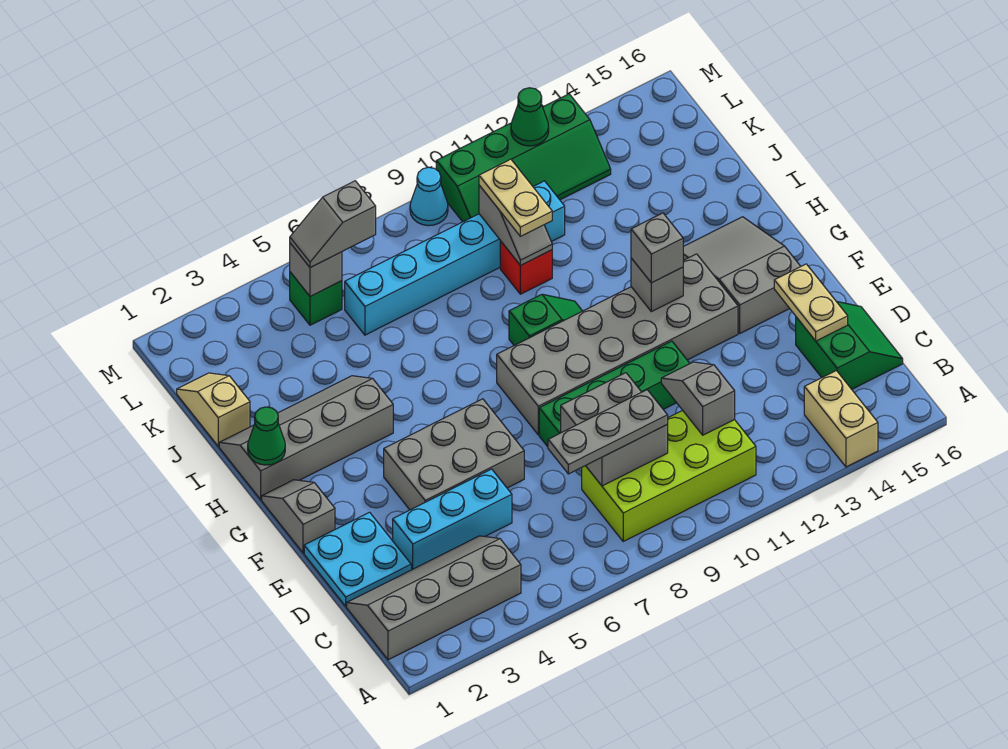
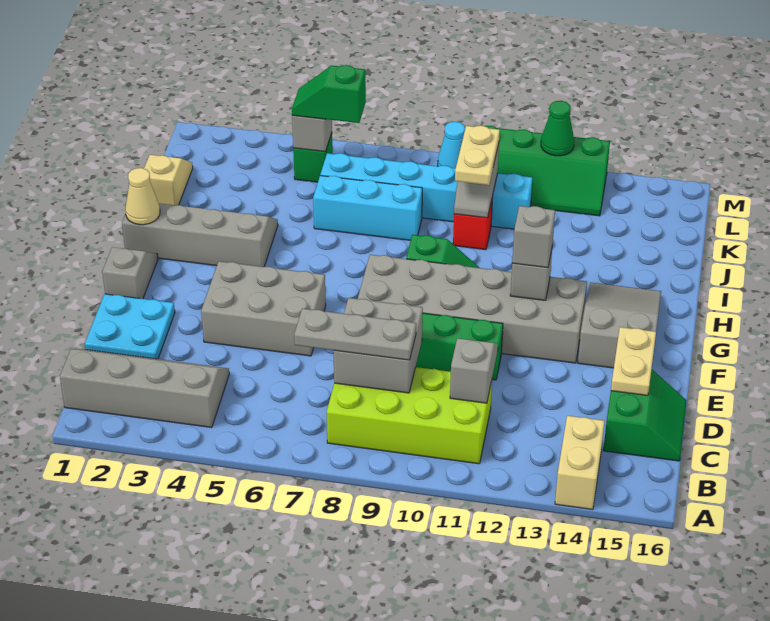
cyan brick D3:D5 level 1 -> cyan brick J6:J8 level 1
green cone H1 level 2 -> tan cone H1 level 2
grey slope L5:L6 level 3 top 6 -> green slope L5:L6 level 3 top 6

